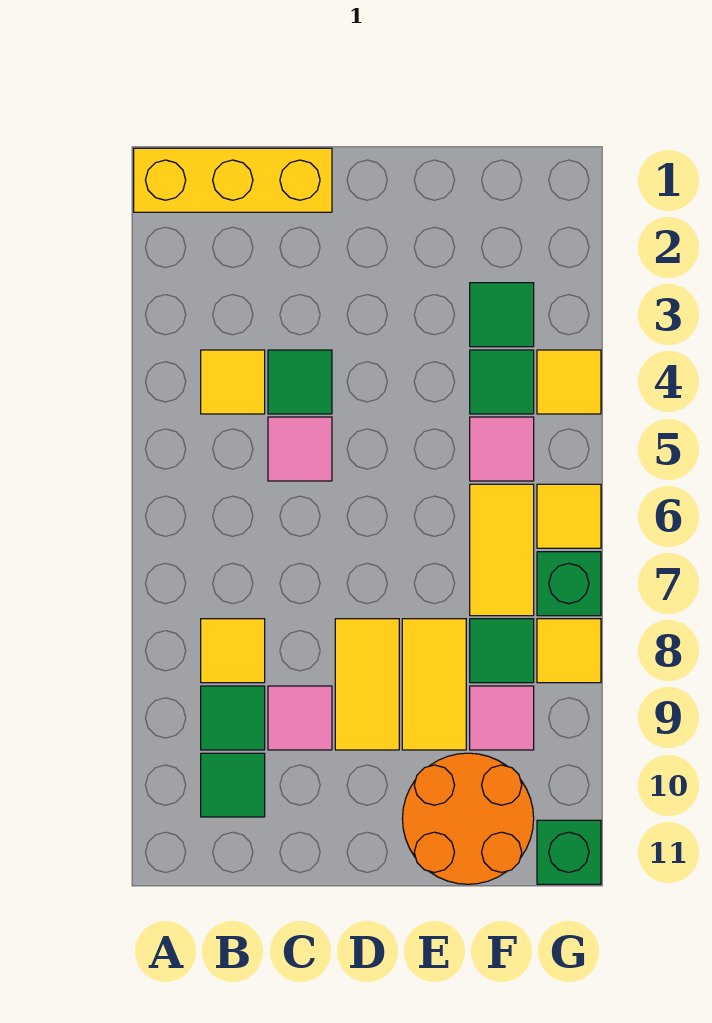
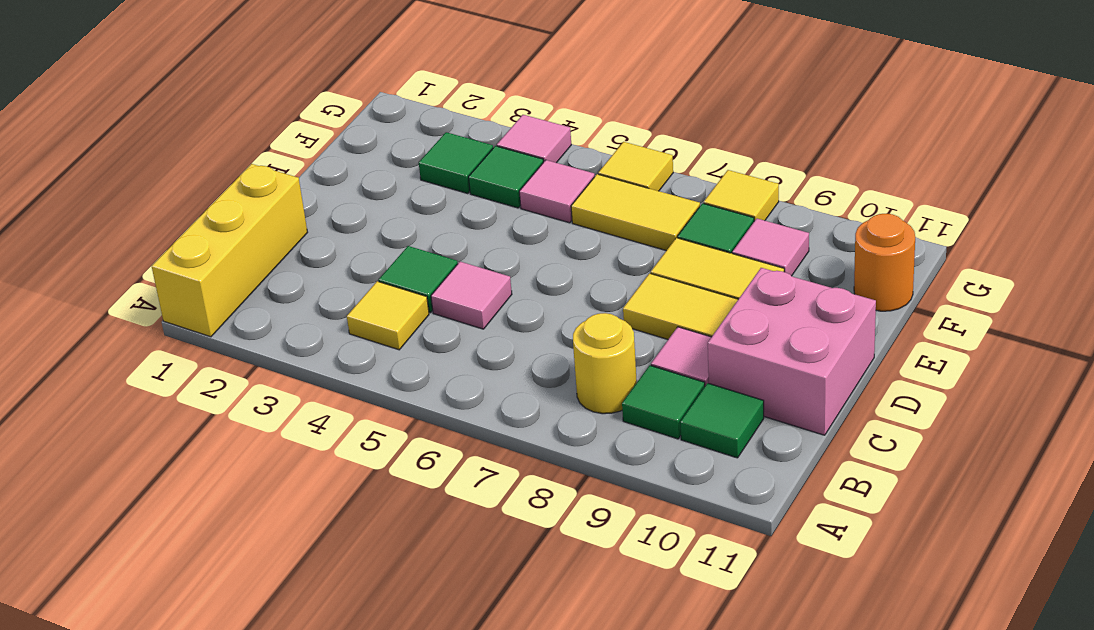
yellow tile B8 level 1 -> yellow round brick B8 level 1
none -> pink brick C10:D11 level 1
orange round brick E10:F11 level 1 -> orange round brick F11 level 1
yellow tile G4 level 1 -> pink tile G4 level 1
green brick G7 level 1 -> none
green brick G11 level 1 -> none

